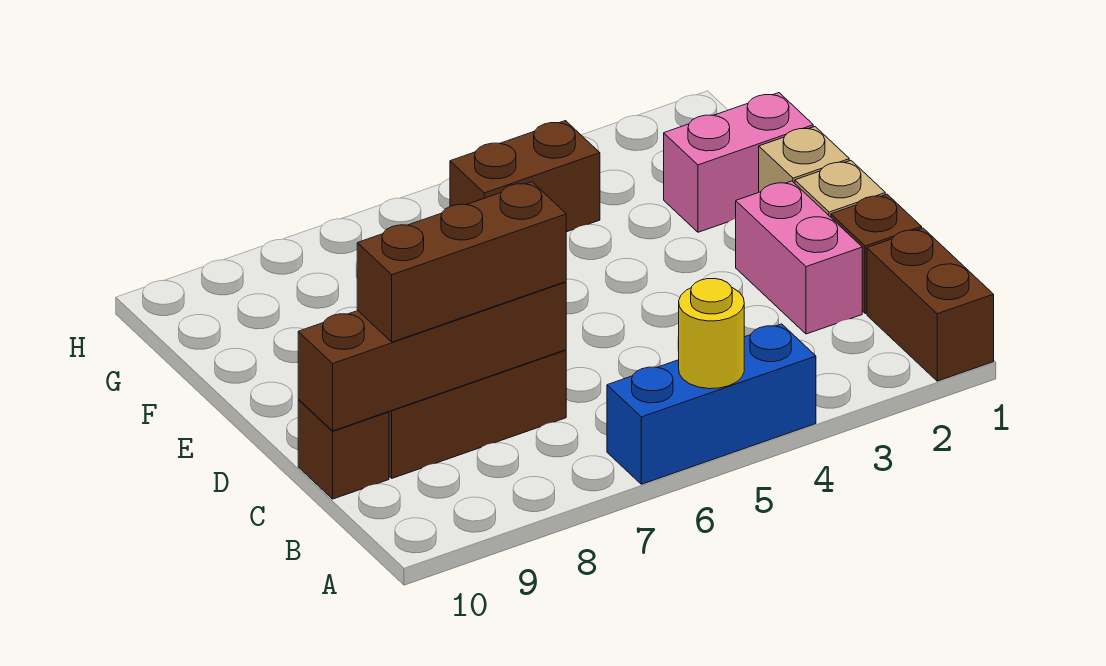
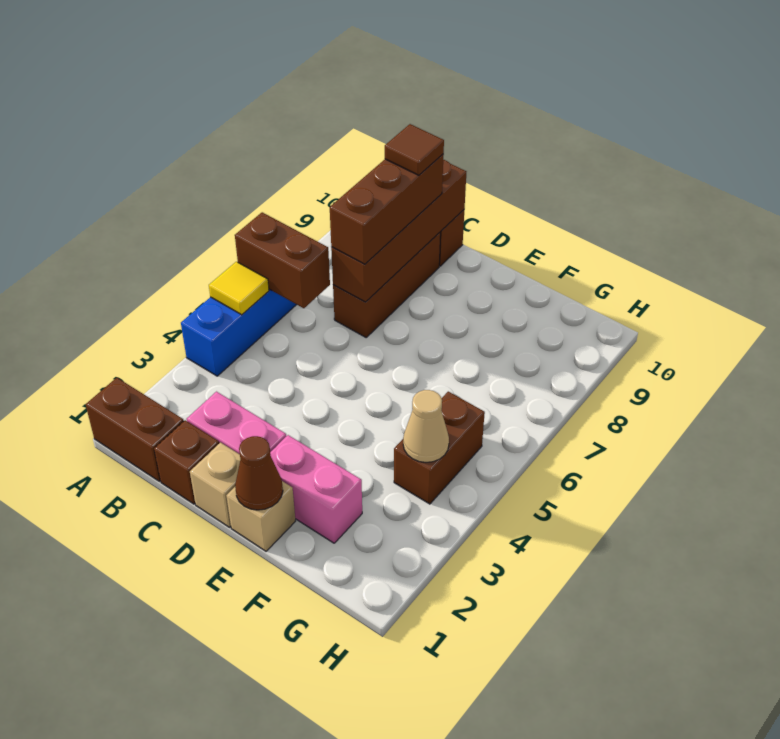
yellow round brick A5 level 2 -> yellow tile A5 level 2
none -> brown brick A6:B6 level 2
none -> brown tile C9 level 4
none -> brown cone E1 level 2
pink brick F1:F2 level 1 -> pink brick E2:F2 level 1
none -> tan cone G4 level 2

